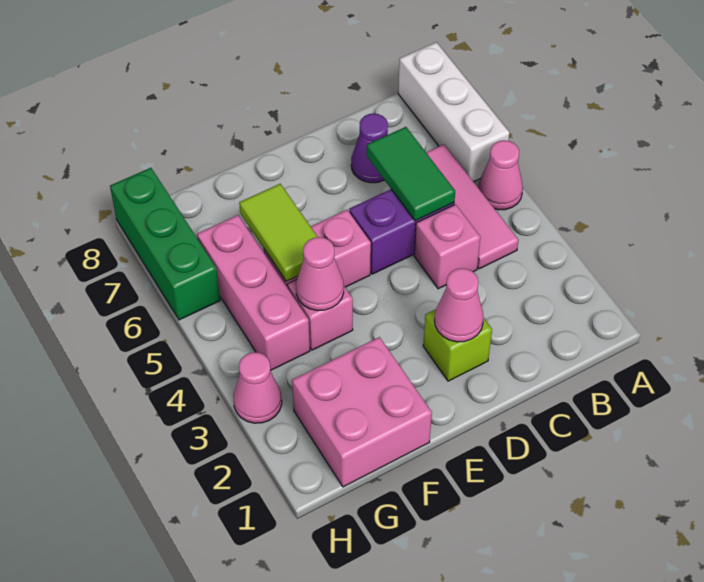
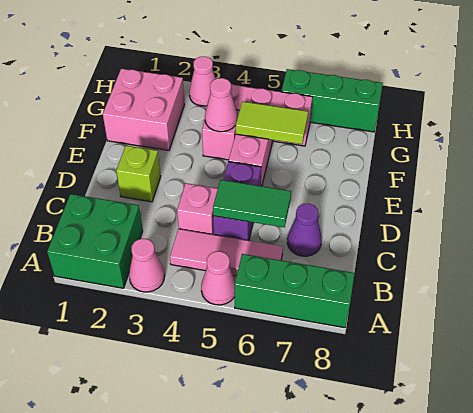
none -> green brick A1:B2 level 1
white brick A6:A8 level 1 -> green brick A6:A8 level 1
pink cone D2 level 2 -> pink cone A3 level 1

